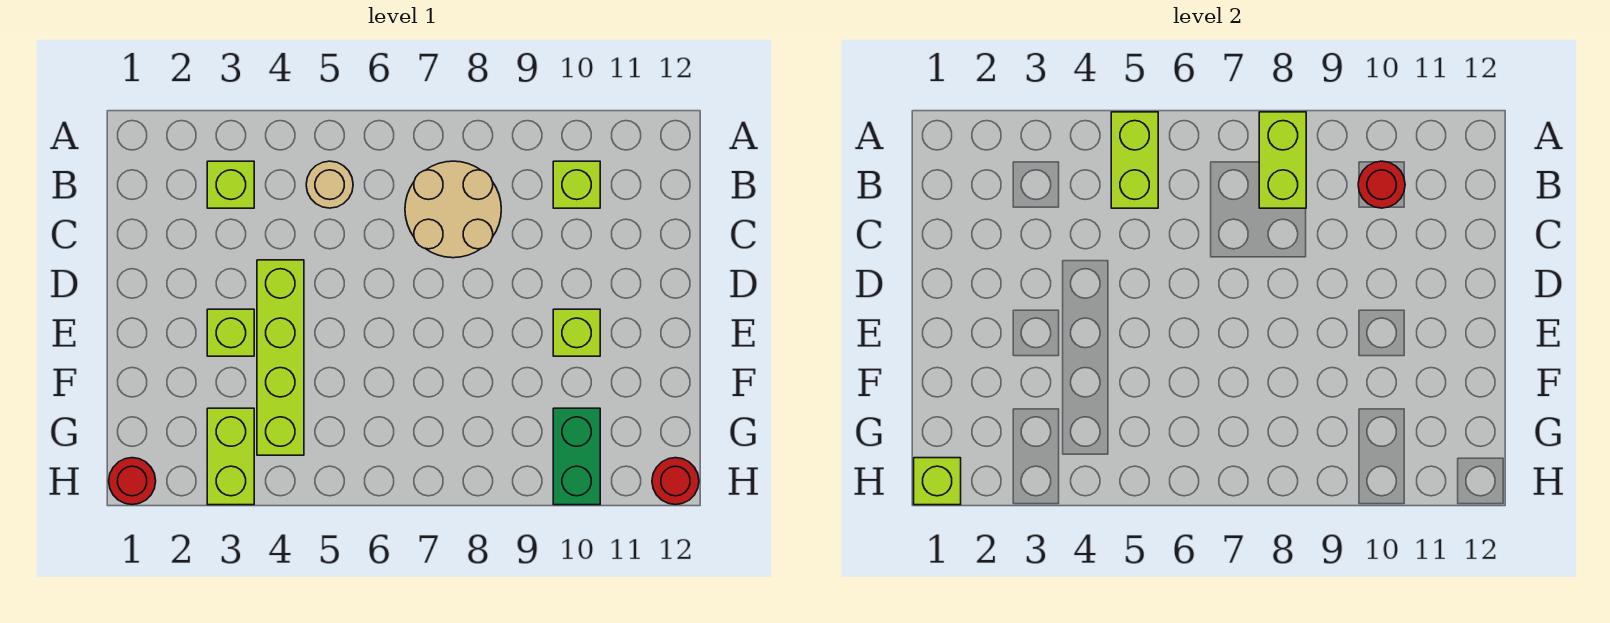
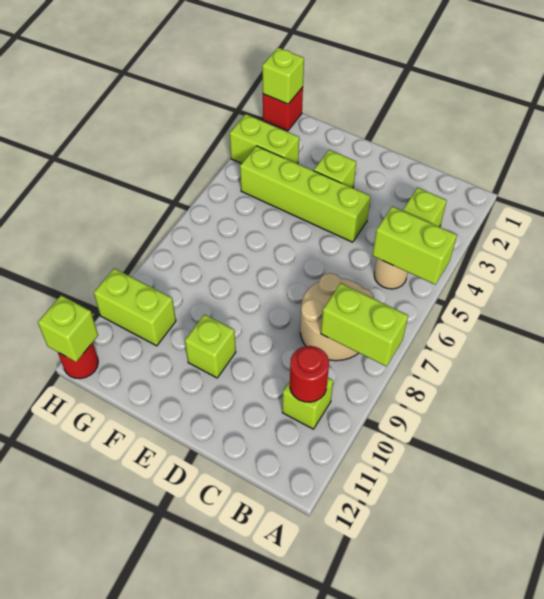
green brick G10:H10 level 1 -> lime brick G10:H10 level 1
red round brick H1 level 1 -> red brick H1 level 1
none -> lime brick H12 level 2

